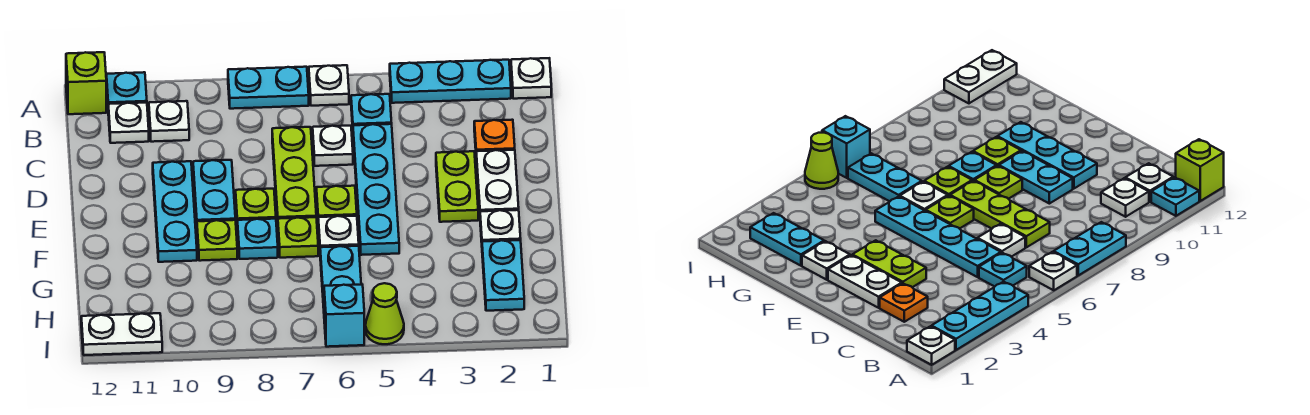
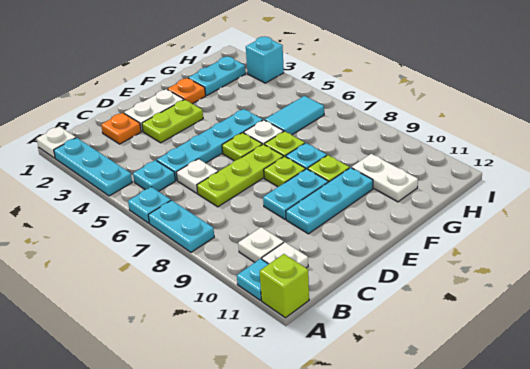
white plate A6 level 1 -> cyan plate A6 level 1
white plate F2 level 1 -> orange plate F2 level 1
cyan plate G6:H6 level 1 -> cyan tile G6:H6 level 1
lime cone I5 level 1 -> none
cyan brick I6 level 1 -> cyan brick I3 level 1
white plate I11:I12 level 1 -> white plate G10:G11 level 1

